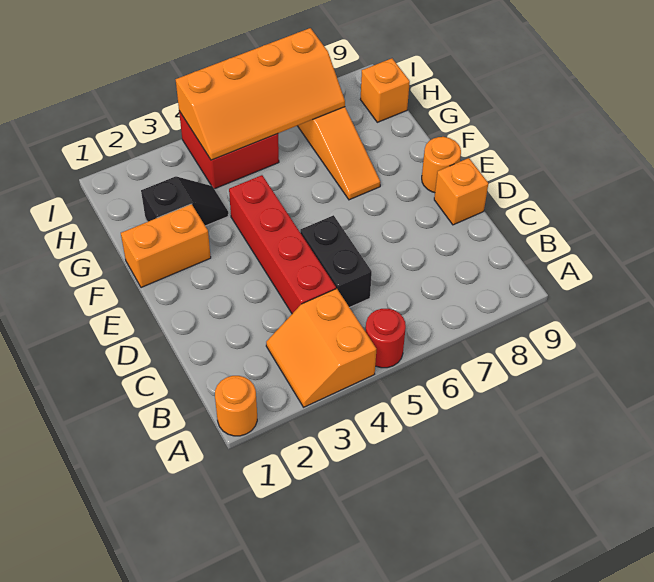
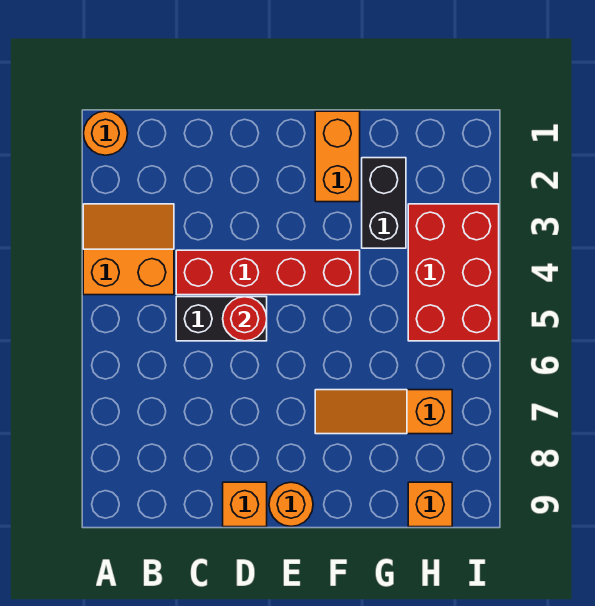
red round brick A5 level 1 -> red round brick D5 level 2
black slope G2:G3 level 1 top 2 -> black brick G2:G3 level 1
red brick H4:I5 level 1 -> red brick H3:I5 level 1
orange slope H4:I7 level 2 top I -> none

